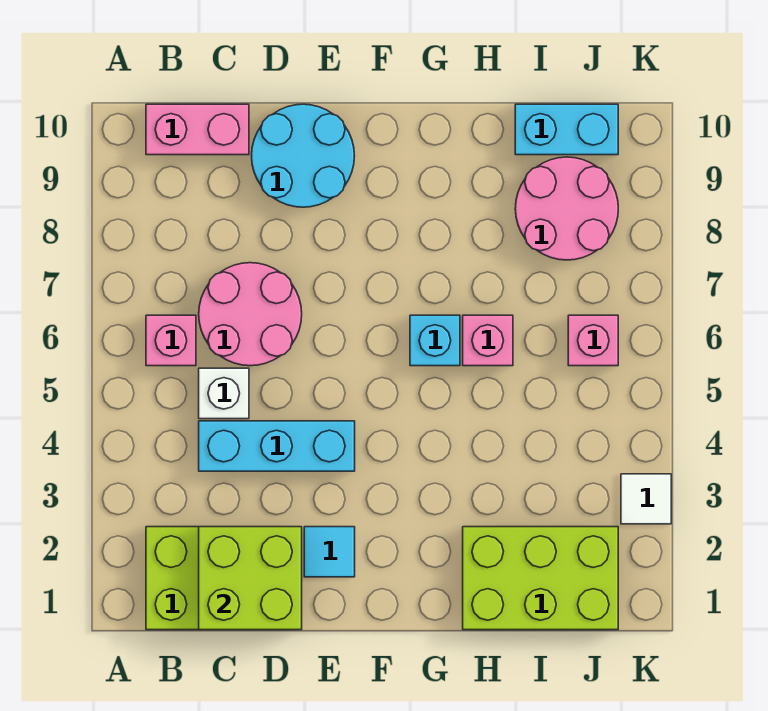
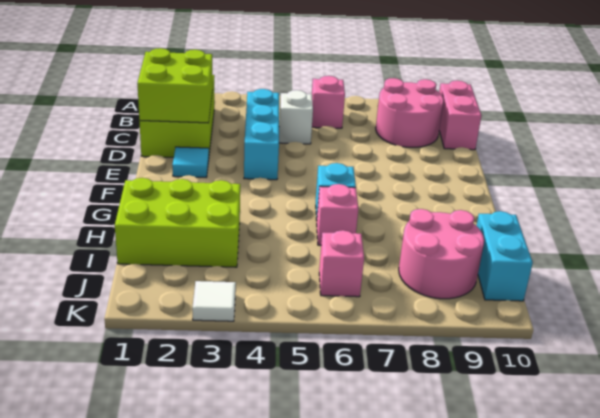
pink round brick C6:D7 level 1 -> pink round brick B8:C9 level 1
cyan round brick D9:E10 level 1 -> none
lime brick H1:J2 level 1 -> lime brick H1:I3 level 1

